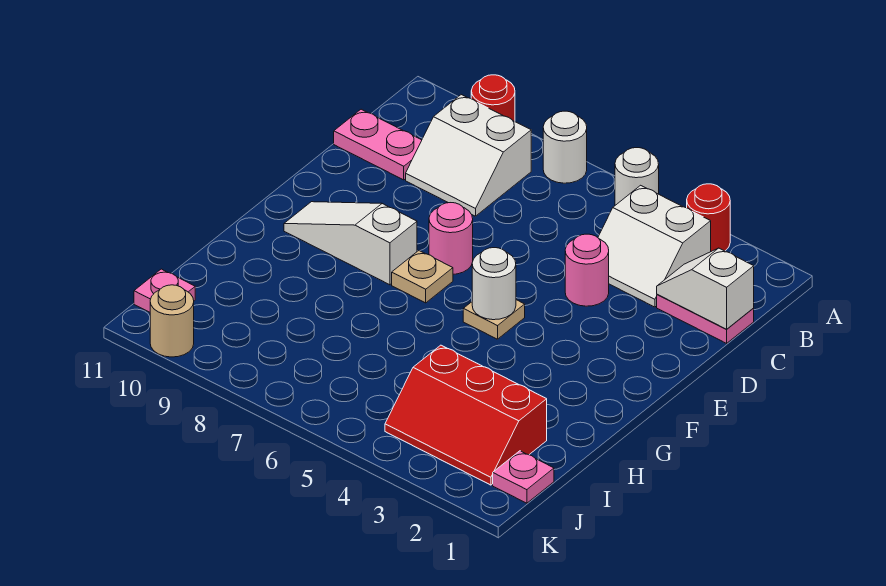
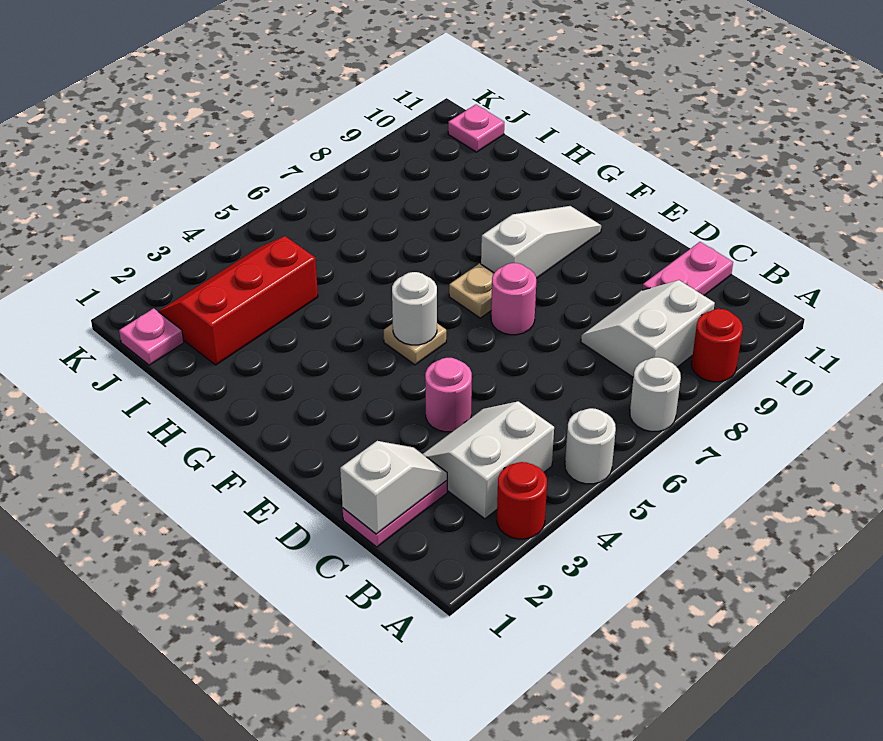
tan round brick K10 level 1 -> none

